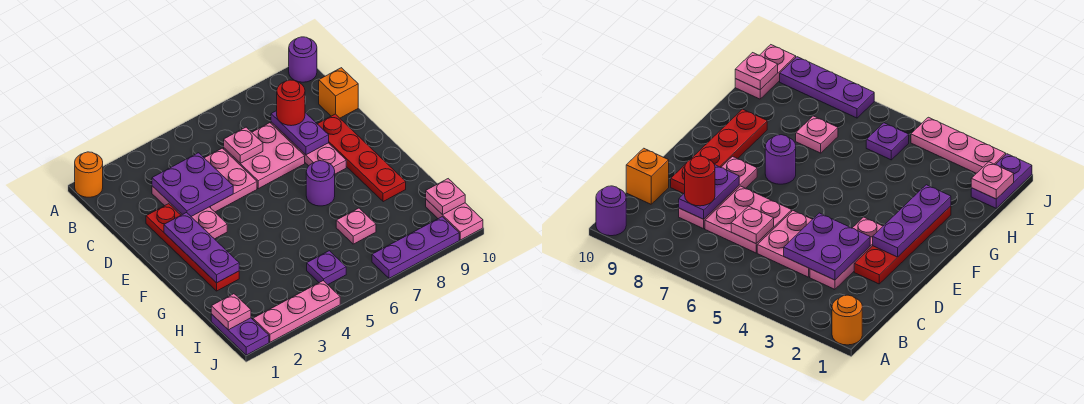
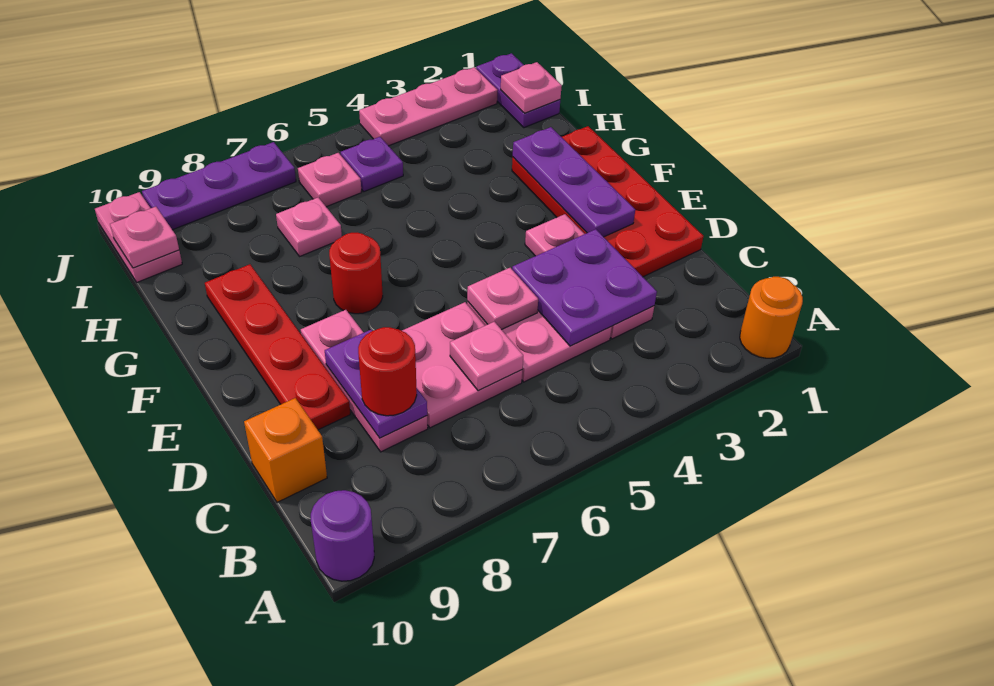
red plate D2:G2 level 1 -> red plate D1:G2 level 1
none -> pink plate D5 level 2
purple round brick F7 level 1 -> red round brick F7 level 1
none -> pink plate I6 level 1

